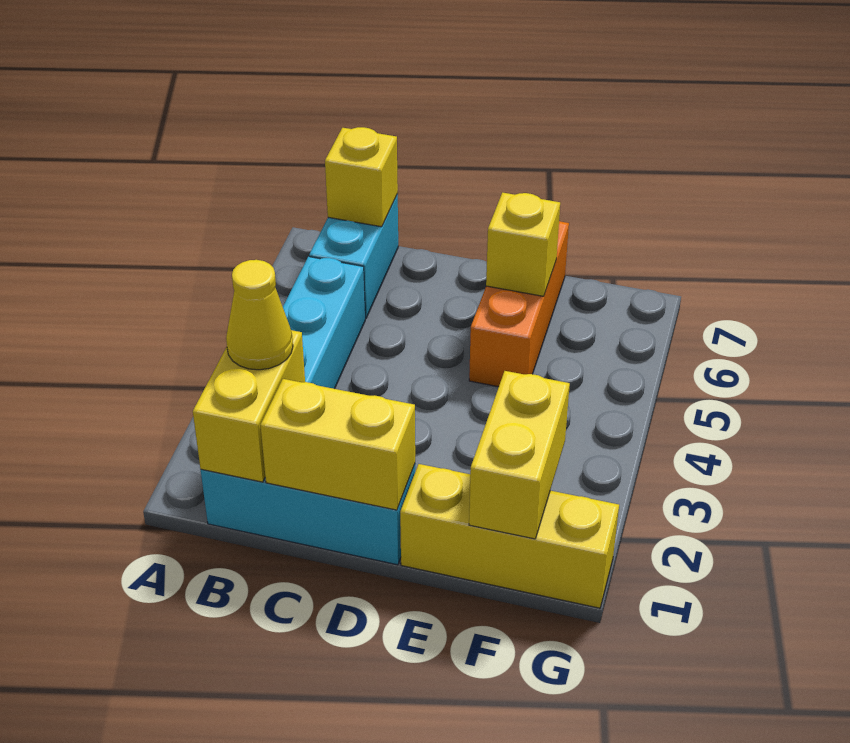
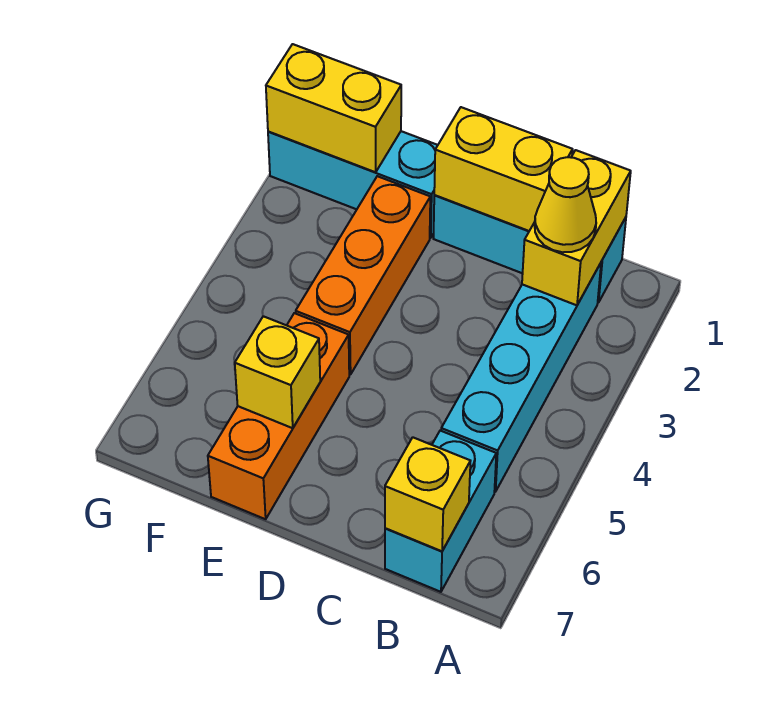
yellow brick E1:G1 level 1 -> cyan brick E1:G1 level 1
none -> orange brick E2:E4 level 1
yellow brick F1:F2 level 2 -> yellow brick F1:G1 level 2

